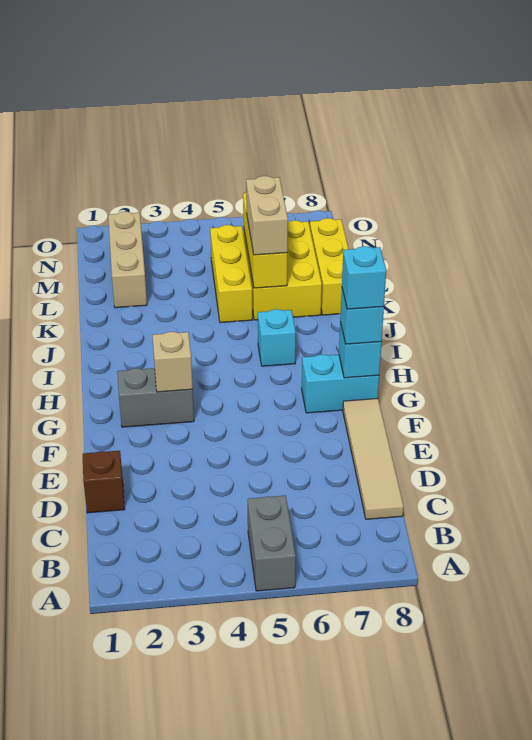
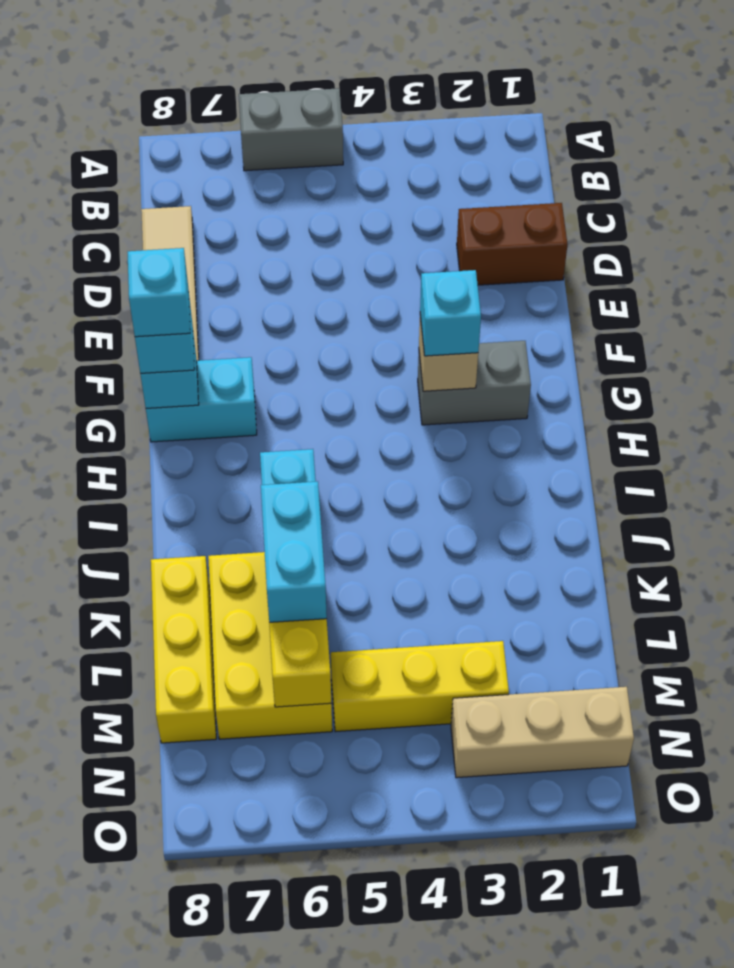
grey brick A5:B5 level 1 -> grey brick A5:A6 level 1
brown brick D1 level 1 -> brown brick D1:D2 level 1
none -> cyan brick G3 level 3
yellow brick K5:M5 level 1 -> yellow brick M3:M5 level 1
tan brick K6:L6 level 3 -> cyan brick K6:L6 level 3
tan brick L2:N2 level 1 -> tan brick N1:N3 level 1

